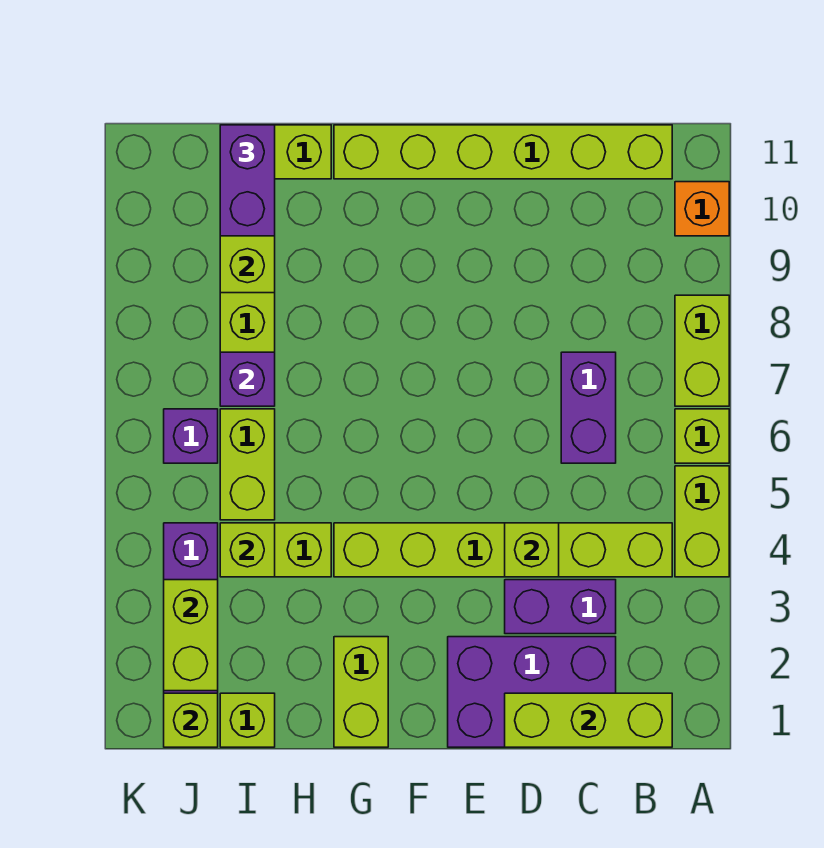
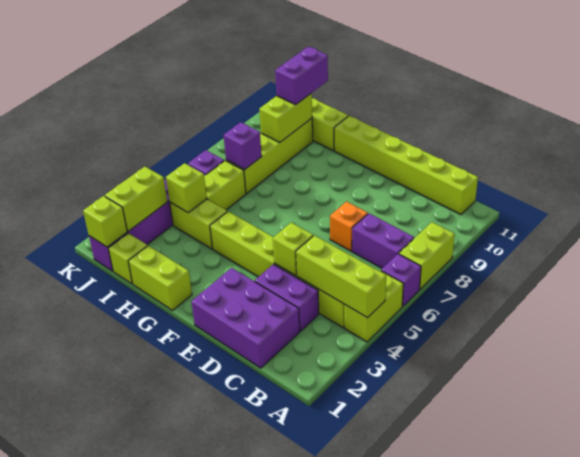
lime brick A6 level 1 -> purple brick A6 level 1
orange brick A10 level 1 -> orange brick D7 level 1
lime brick B1:D1 level 2 -> lime brick A4:C4 level 2
purple brick C6:C7 level 1 -> purple brick B7:C7 level 1
lime brick G1:G2 level 1 -> lime brick G1:H1 level 1

